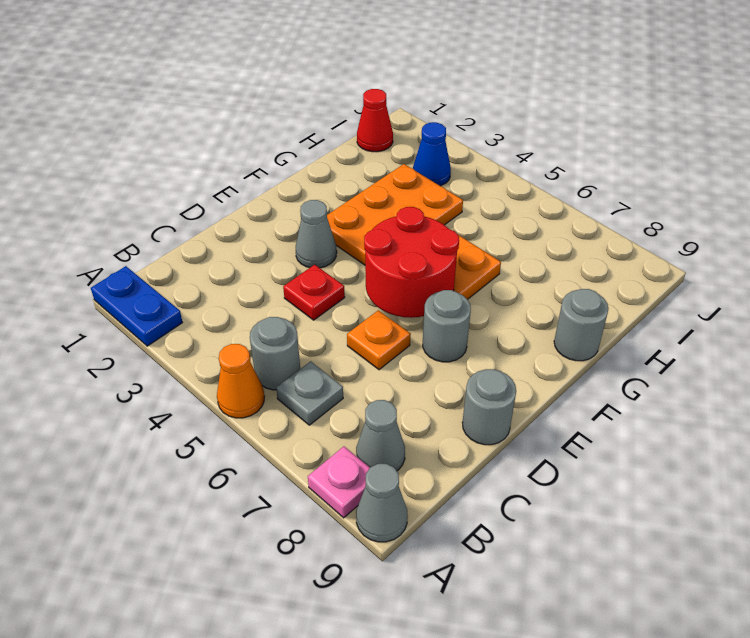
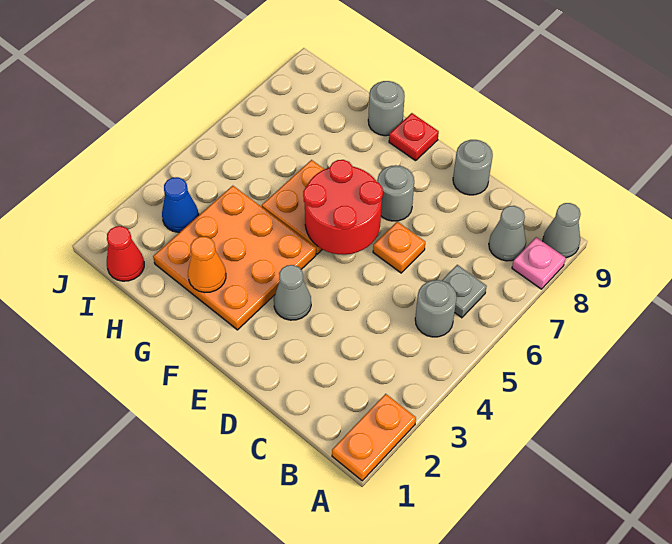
blue plate A1:A2 level 1 -> orange plate A1:A2 level 1
orange cone A5 level 1 -> orange cone G2 level 2
red plate D4 level 1 -> red plate F9 level 1
orange plate F3:H4 level 1 -> orange plate F2:H4 level 1

